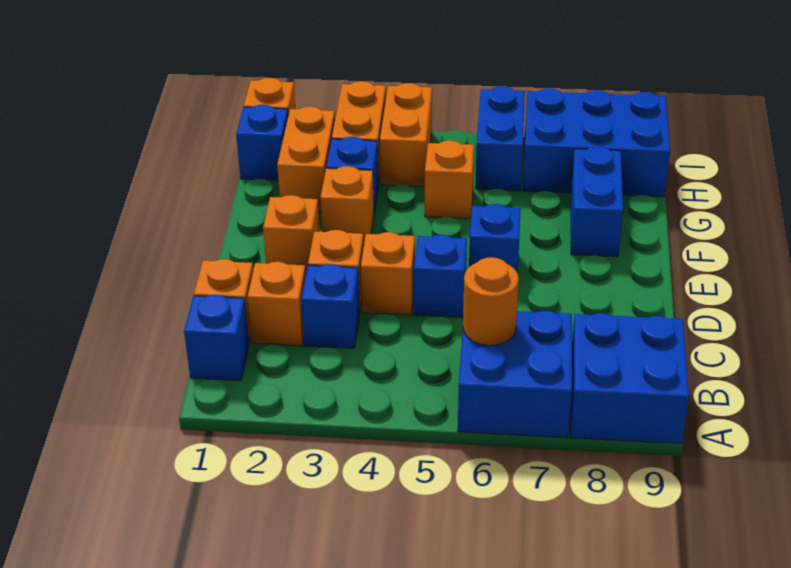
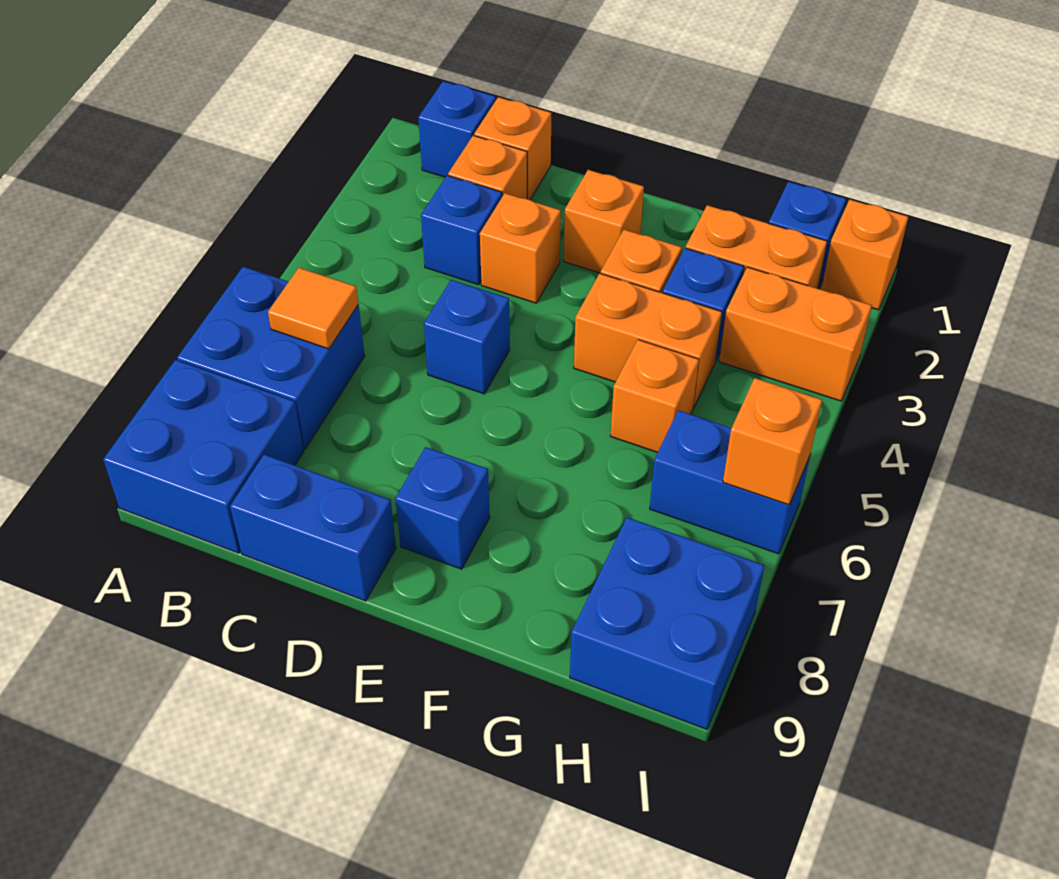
orange round brick B6 level 2 -> orange tile B6 level 2
orange brick D4 level 1 -> orange brick I6 level 2
blue brick E6 level 1 -> blue brick E8 level 1
blue brick F8:G8 level 1 -> blue brick C9:D9 level 1
orange brick H4:I4 level 1 -> orange brick F4:G4 level 1
blue brick H7:I9 level 1 -> blue brick H8:I9 level 1

